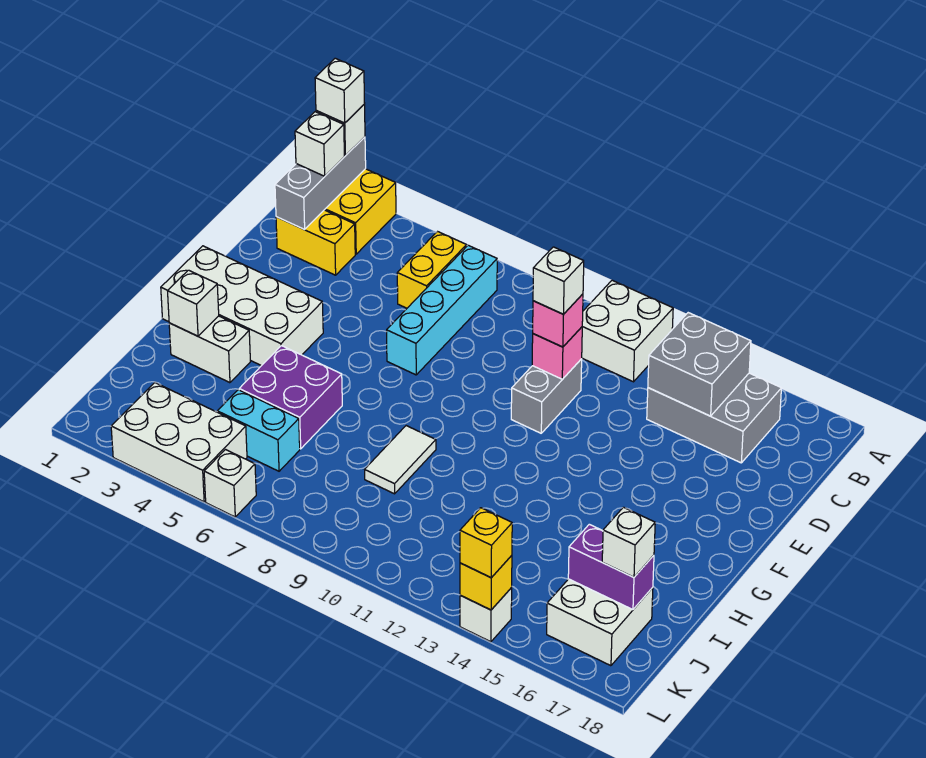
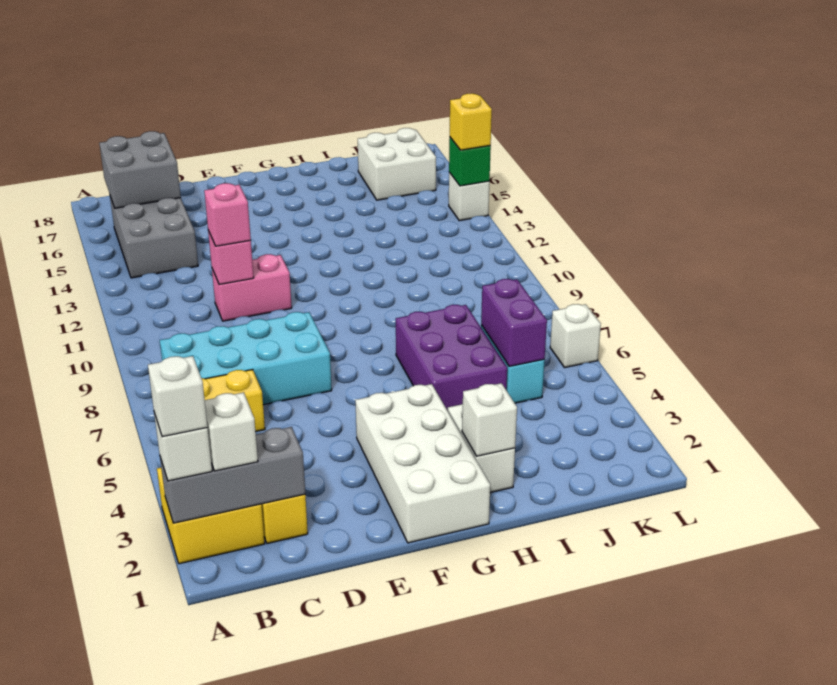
white brick A11:B12 level 1 -> none
cyan brick B7:E7 level 1 -> cyan brick B7:E8 level 1
grey brick B14:C15 level 2 -> grey brick B16:C17 level 2
grey brick D11:E11 level 1 -> pink brick D11:E11 level 1
white brick D11 level 4 -> none
purple brick H5:I6 level 1 -> purple brick H5:I7 level 1
white tile H9:I9 level 1 -> none
purple brick J16:J17 level 2 -> purple brick J5:J6 level 2
white brick J17 level 3 -> none
white brick K3:L5 level 1 -> none
yellow brick L14 level 2 -> green brick L14 level 2

